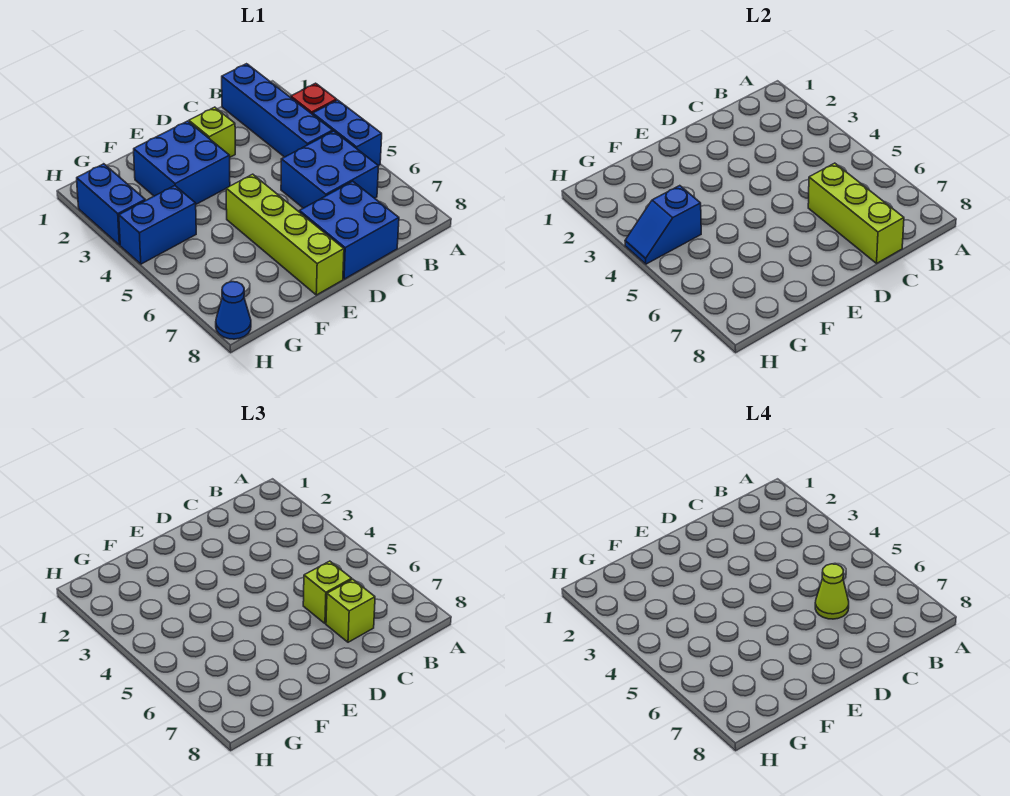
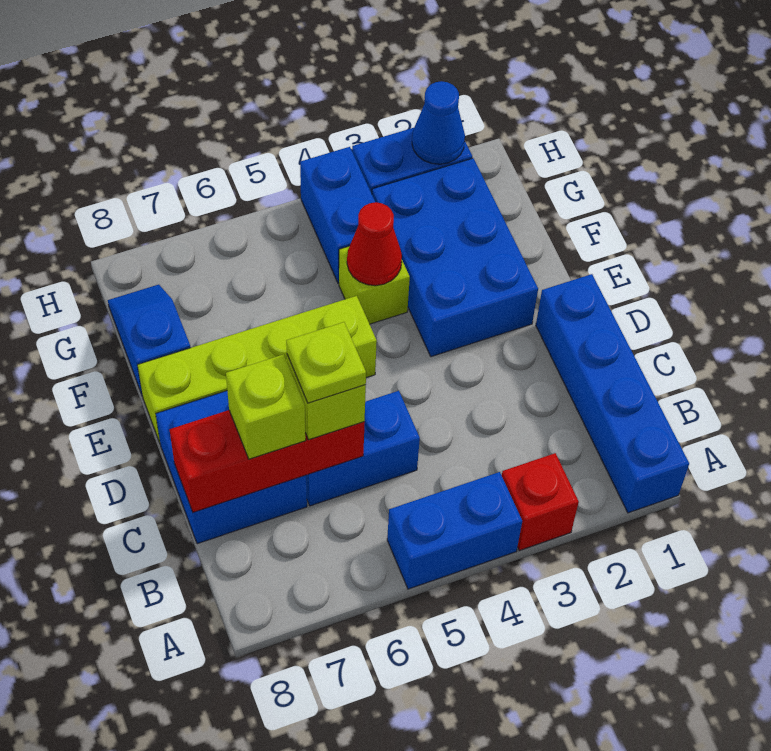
blue brick B1:B4 level 1 -> blue brick A1:D1 level 1
blue brick B5:C6 level 1 -> blue brick C5:C6 level 1
lime brick C6:C8 level 2 -> red brick C6:C8 level 2
lime cone C6 level 4 -> lime plate C6 level 4
lime brick D2 level 1 -> lime brick F4 level 1
blue brick E2:F3 level 1 -> blue brick E2:G3 level 1
none -> red cone F4 level 2
blue slope G4:H4 level 2 top G -> blue slope F8:G8 level 1 top F
blue cone H8 level 1 -> blue cone H2 level 2

